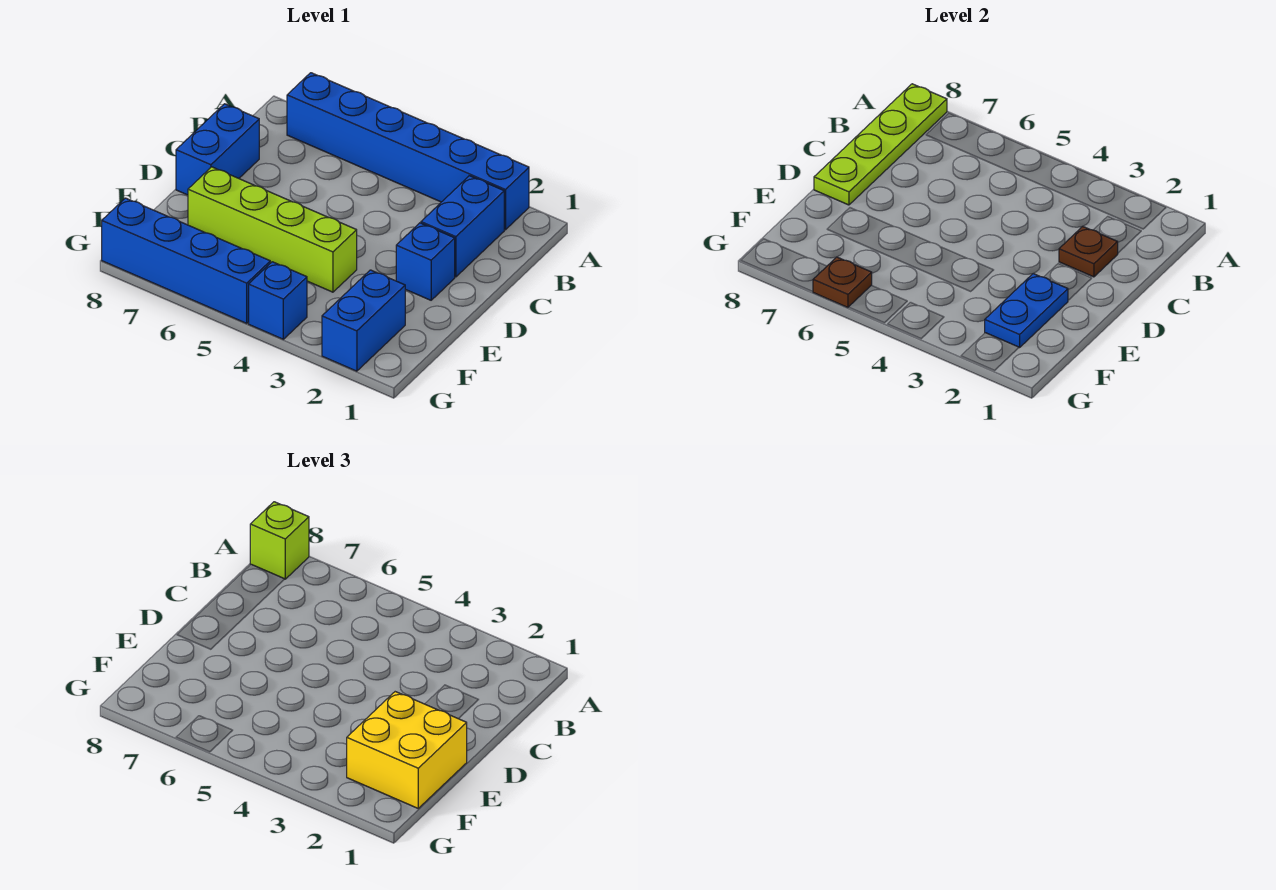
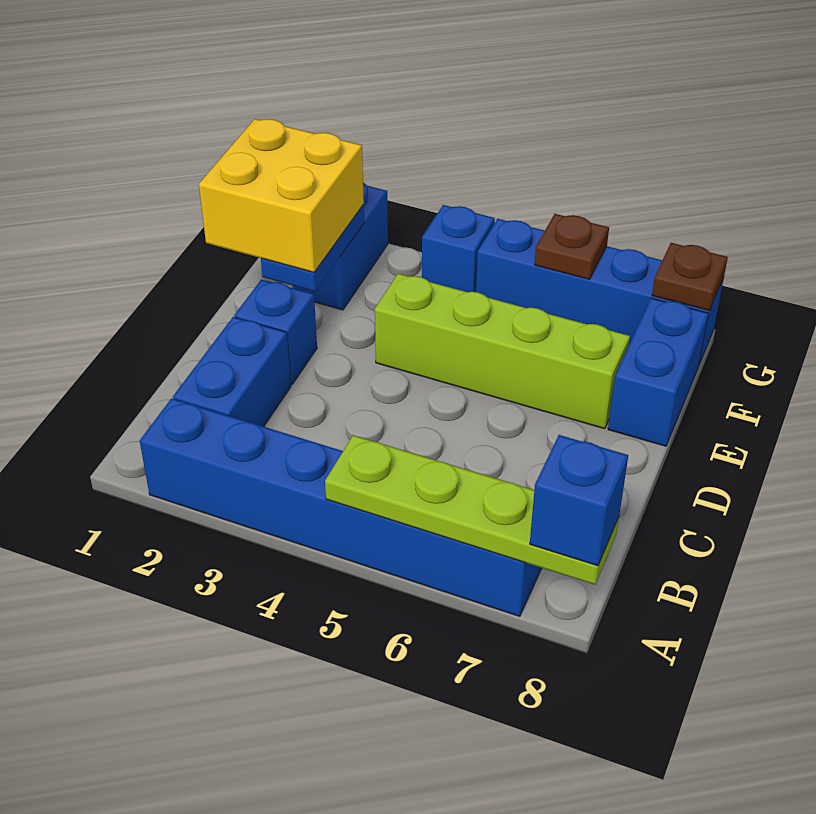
lime plate A8:D8 level 2 -> lime plate A5:A8 level 2
lime brick A8 level 3 -> blue brick A8 level 3
brown plate C2 level 2 -> brown plate G8 level 2
blue brick C8:D8 level 1 -> blue brick E8:F8 level 1

